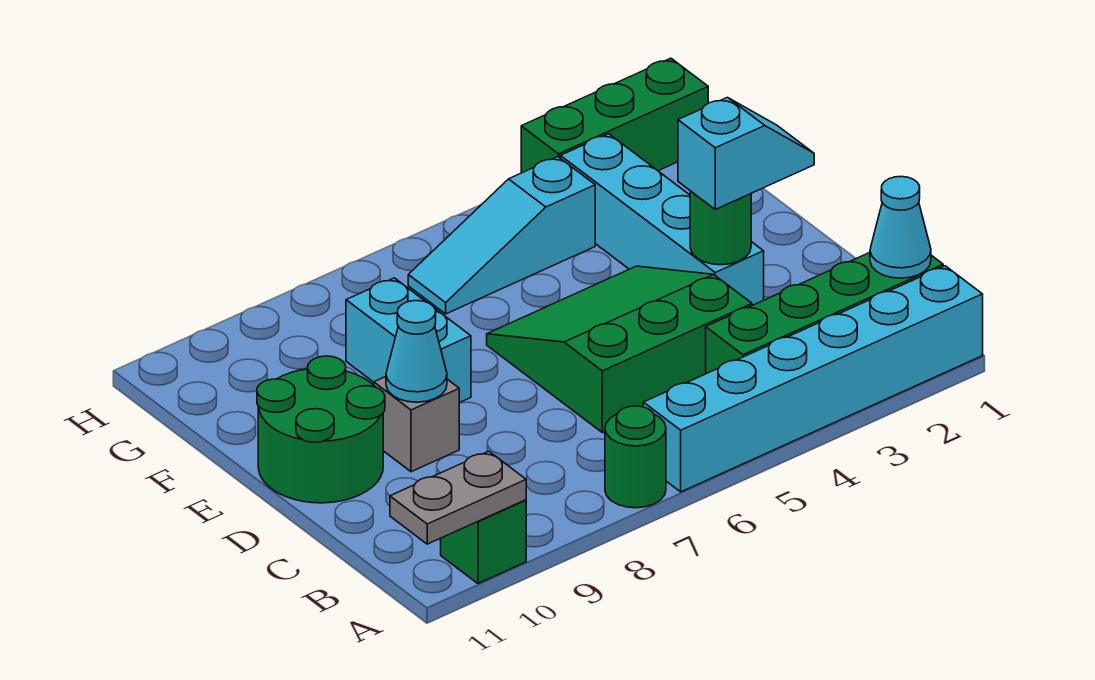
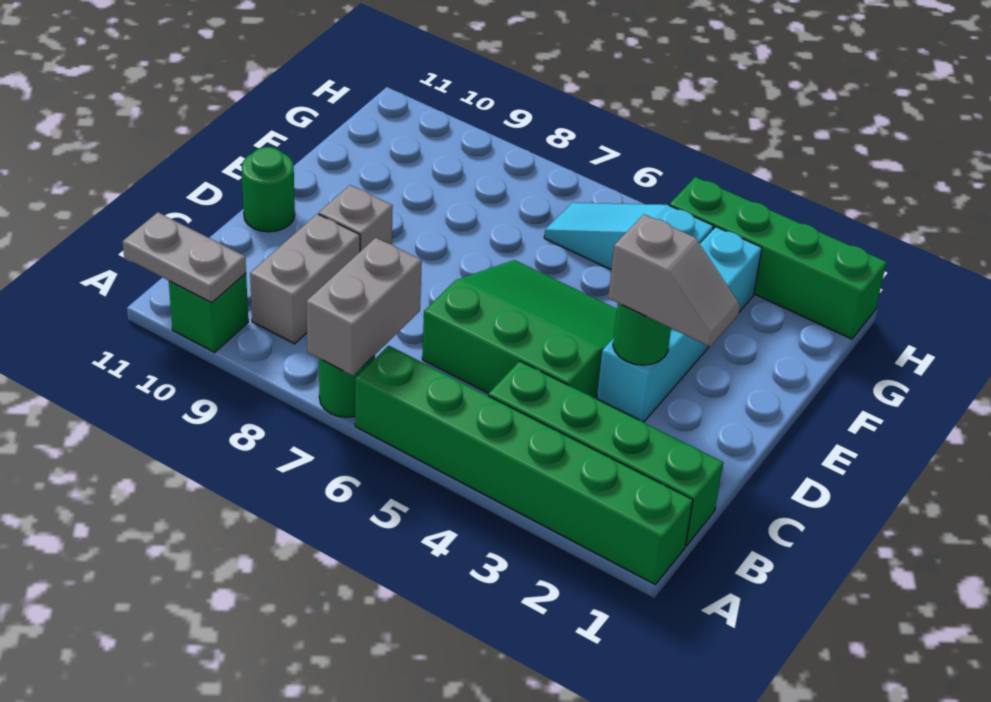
cyan brick A1:A6 level 1 -> green brick A1:A6 level 1
none -> grey brick A7:B7 level 2
cyan cone B1 level 2 -> none
none -> grey brick B9:C9 level 1
cyan slope D2:D3 level 3 top 3 -> grey slope D2:D3 level 3 top 3
cyan cone D9 level 2 -> none
green round brick D10:E11 level 1 -> green round brick D11 level 1
cyan brick E8:F8 level 1 -> none
green brick H1:H3 level 1 -> green brick H1:H4 level 1

